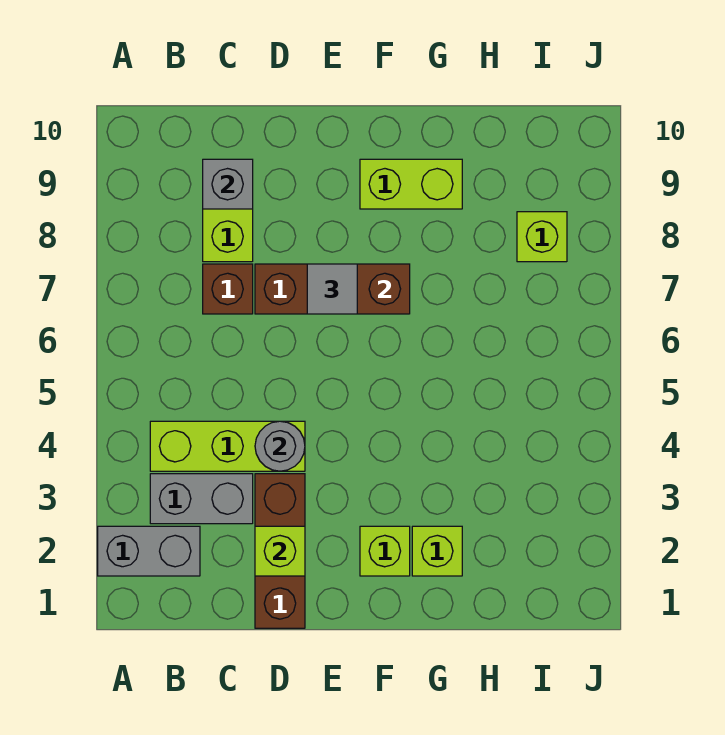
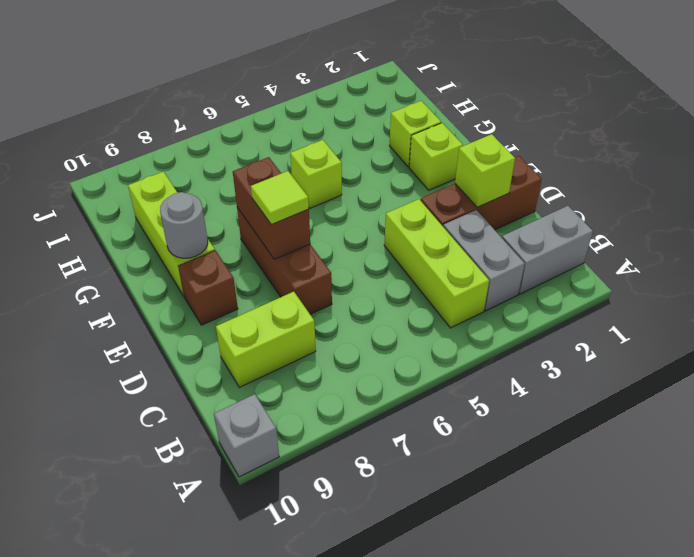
grey brick A2:B2 level 1 -> grey brick B1:B2 level 1
brown brick C7 level 1 -> brown brick E9 level 1
grey brick C9 level 2 -> grey brick A10 level 1
grey round brick D4 level 2 -> grey round brick F9 level 2
grey tile E7 level 3 -> lime tile E7 level 3
lime brick F9:G9 level 1 -> lime brick F9:H9 level 1
lime brick I8 level 1 -> lime brick G5 level 1

